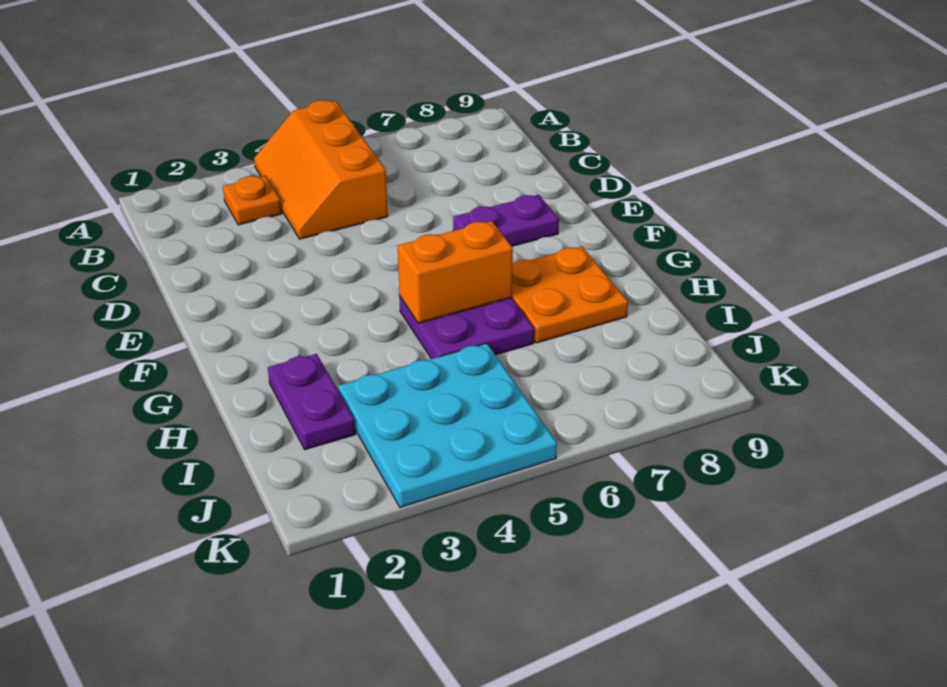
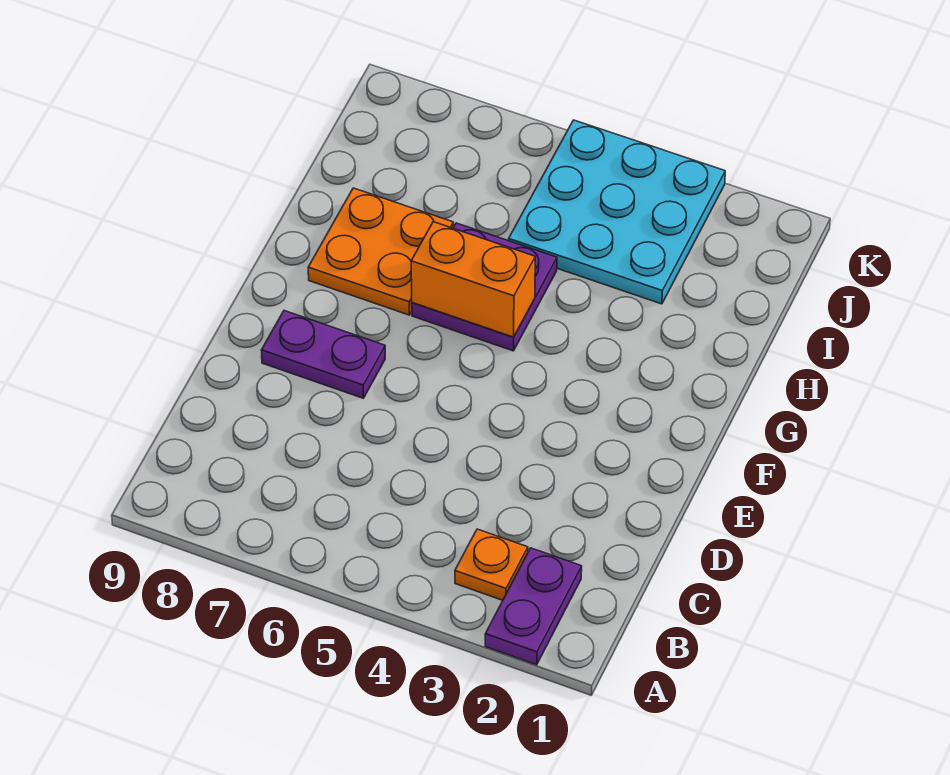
orange slope A4:C5 level 1 top 5 -> none
purple plate H2:I2 level 1 -> purple plate A2:B2 level 1

